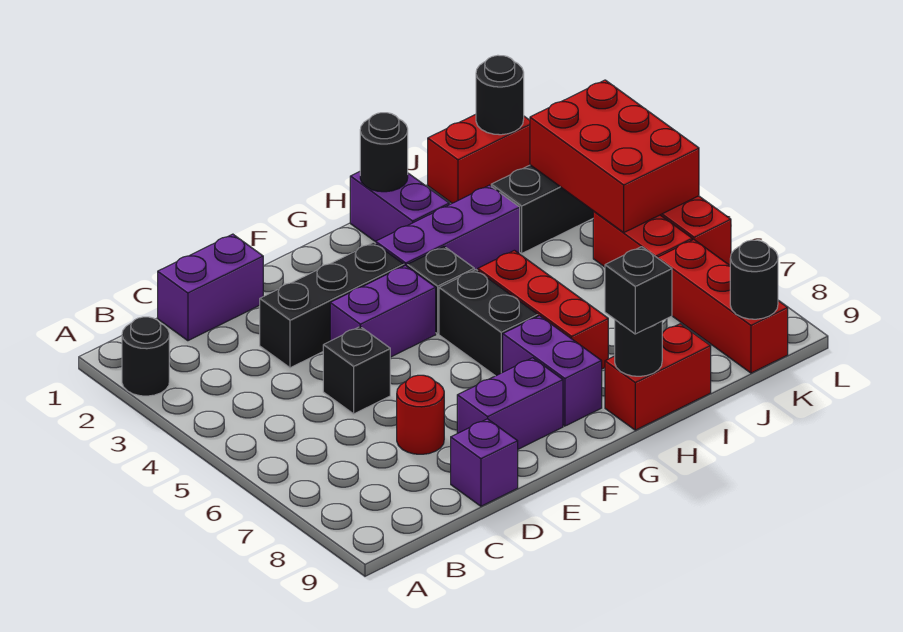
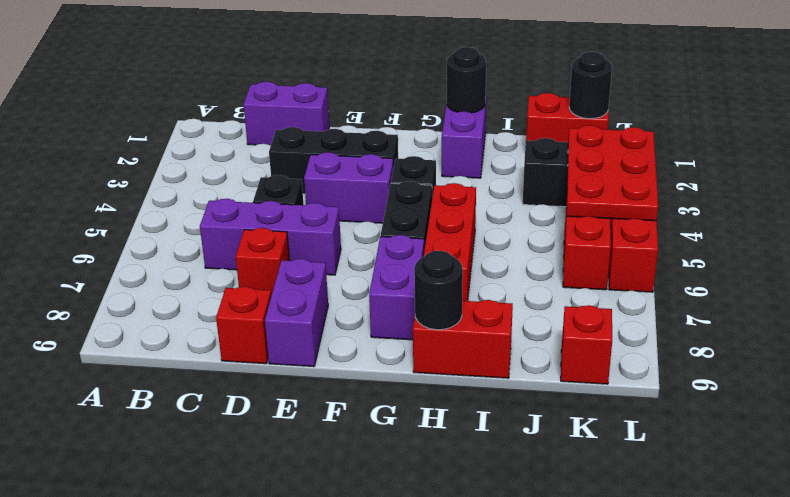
black round brick A2 level 1 -> none
red round brick D7 level 1 -> red brick D7 level 1
purple brick D9 level 1 -> red brick D9 level 1
purple brick E8:F8 level 1 -> purple brick E8:E9 level 1
purple brick G3:I3 level 1 -> purple brick C6:E6 level 1
black brick H9 level 3 -> none
red brick K3:L5 level 2 -> red plate K3:L5 level 2
red brick K7:K9 level 1 -> red brick K9 level 1
black round brick K9 level 2 -> none

